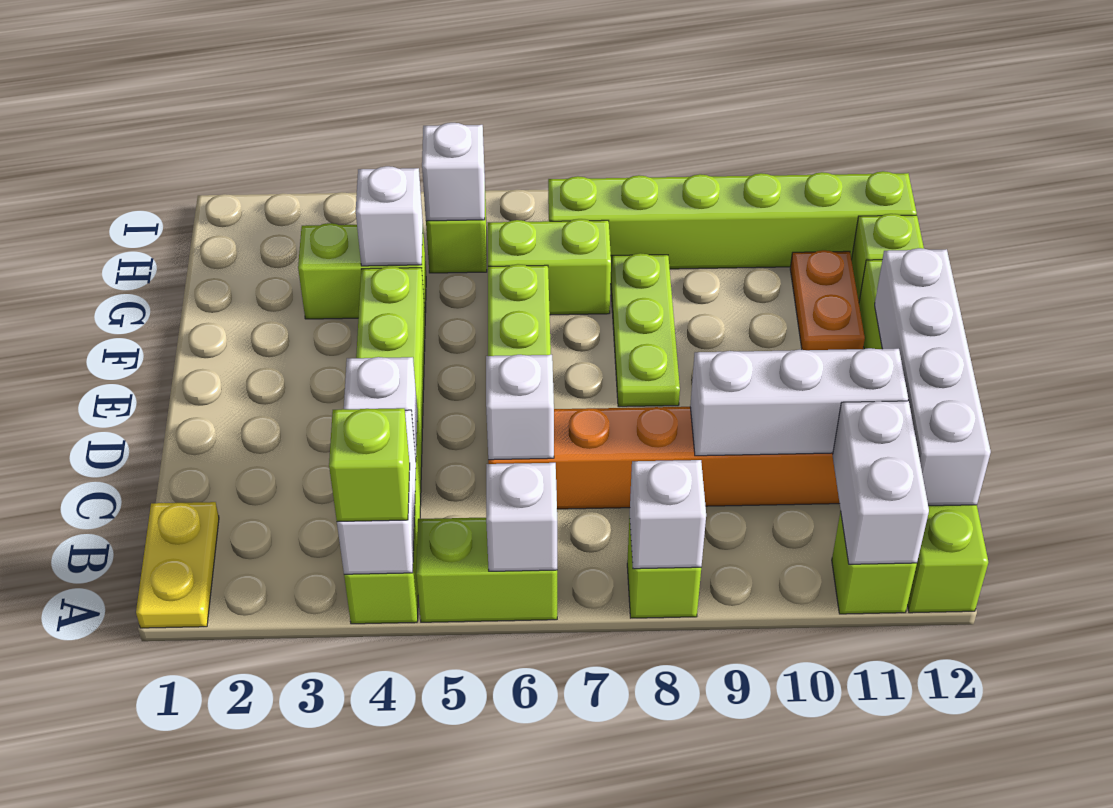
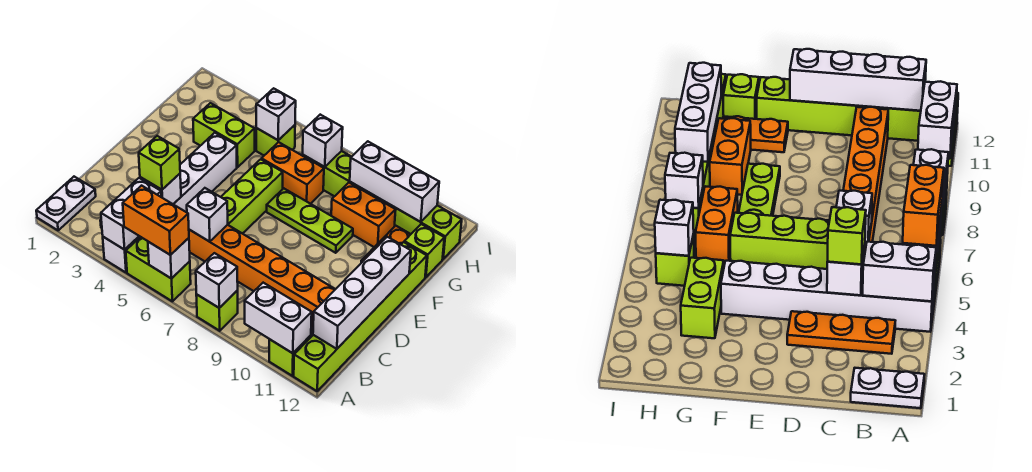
yellow plate A1:B1 level 1 -> white plate A1:B1 level 1
lime brick A4:F4 level 1 -> white brick A4:F4 level 1
lime brick A4 level 3 -> lime brick C4 level 3
none -> orange brick A5:A6 level 3
white brick A11:B11 level 2 -> white brick A10:A11 level 2
none -> orange plate B3:D3 level 1
white brick C9:C11 level 2 -> white brick H9:H11 level 2
lime plate E8:G8 level 1 -> lime plate F7:F9 level 1
white brick G4 level 2 -> white brick H7 level 2
lime brick G6:G7 level 1 -> orange brick G6:G7 level 1
none -> orange brick G9:G10 level 1

